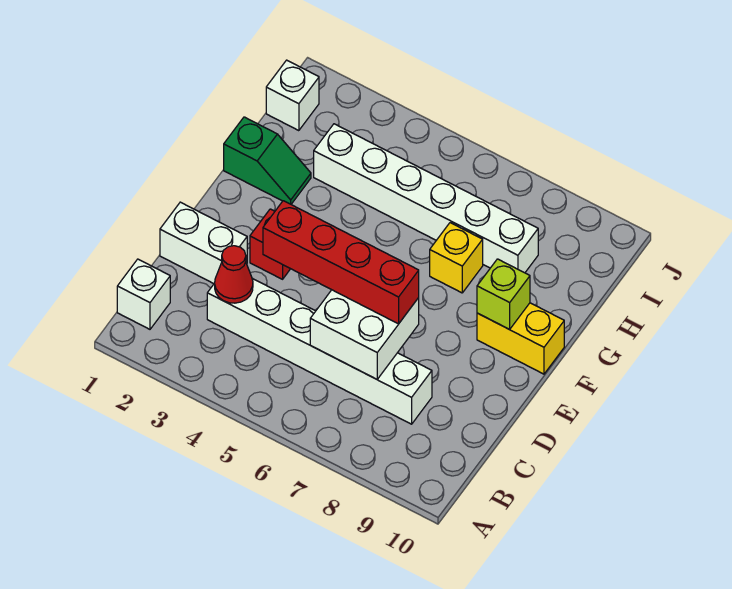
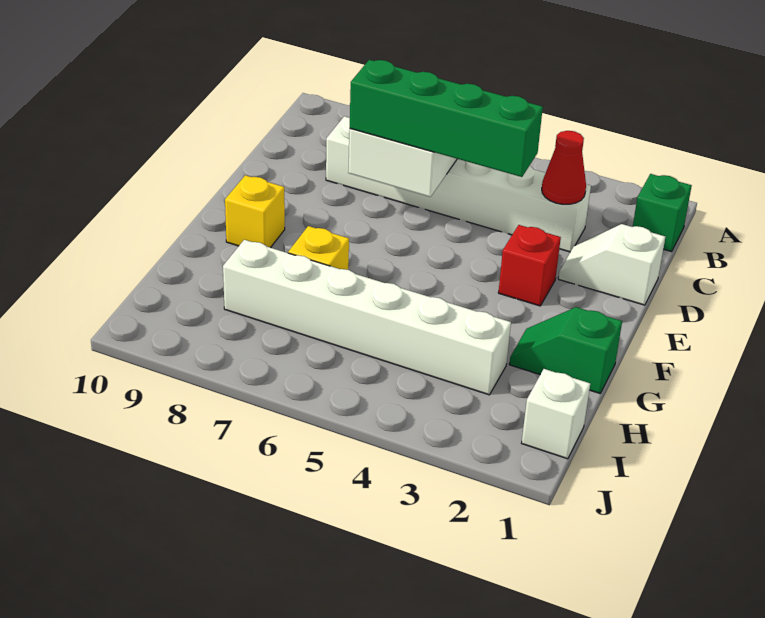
white brick B1 level 1 -> green brick B1 level 1
white brick D1:D2 level 1 -> white slope D1:D2 level 1 top 1
red brick D4:D7 level 3 -> green brick D4:D7 level 3
yellow brick F9:F10 level 1 -> yellow brick F9 level 1
lime brick F9 level 2 -> none

